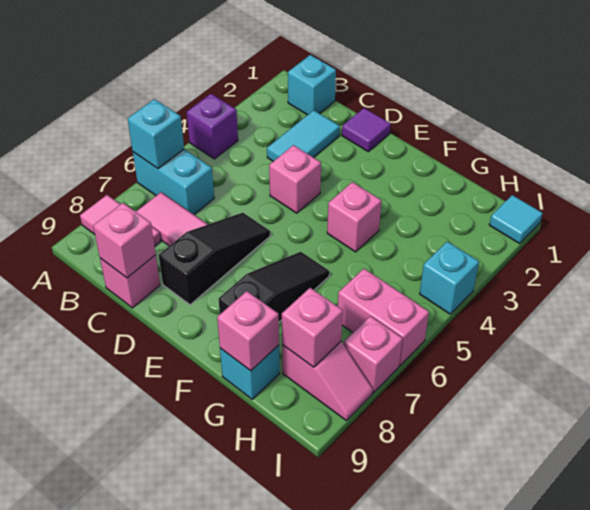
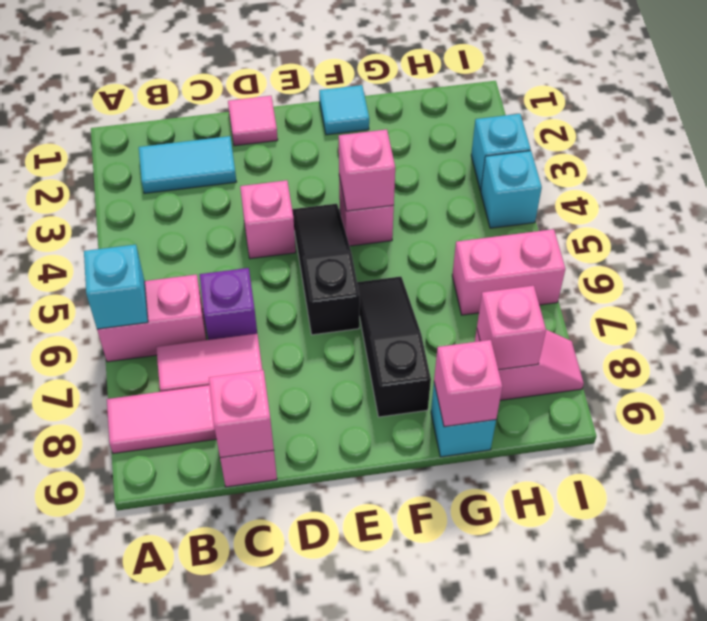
purple brick A4 level 1 -> purple brick C6 level 1
cyan brick A6:B6 level 1 -> pink brick A6:B6 level 1
cyan brick B1 level 1 -> cyan brick I3 level 1
cyan tile C2:C3 level 1 -> cyan tile B2:C2 level 1
purple tile D1 level 1 -> pink tile D1 level 1
black slope D6:D8 level 1 top 8 -> black slope E4:E6 level 1 top 6
cyan tile I1 level 1 -> cyan tile F1 level 1
pink brick I7 level 1 -> pink brick F4 level 2

